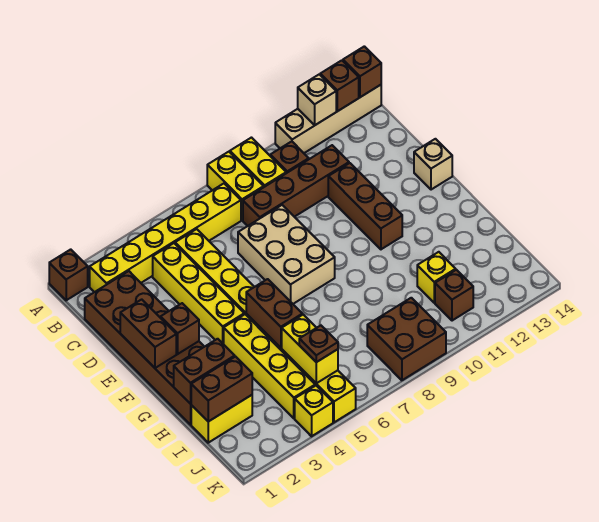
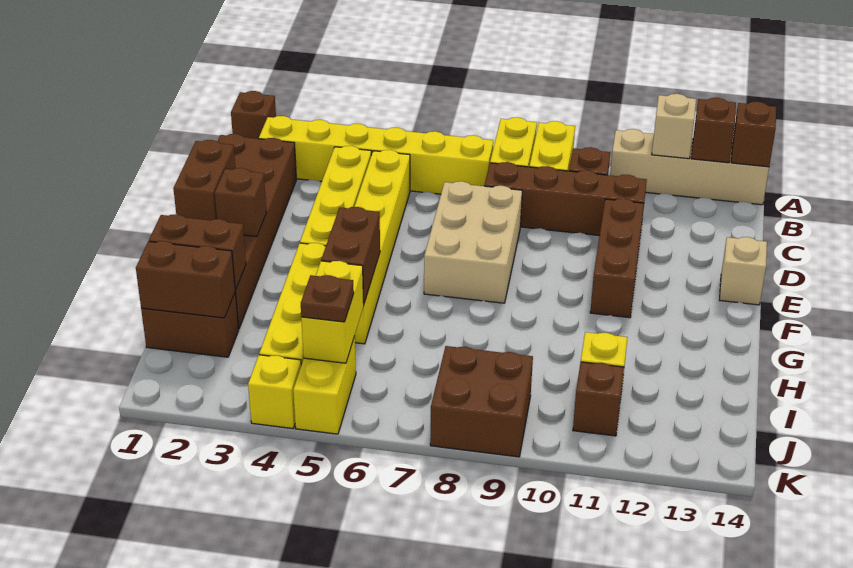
yellow brick I1:I2 level 1 -> brown brick I1:I2 level 1

